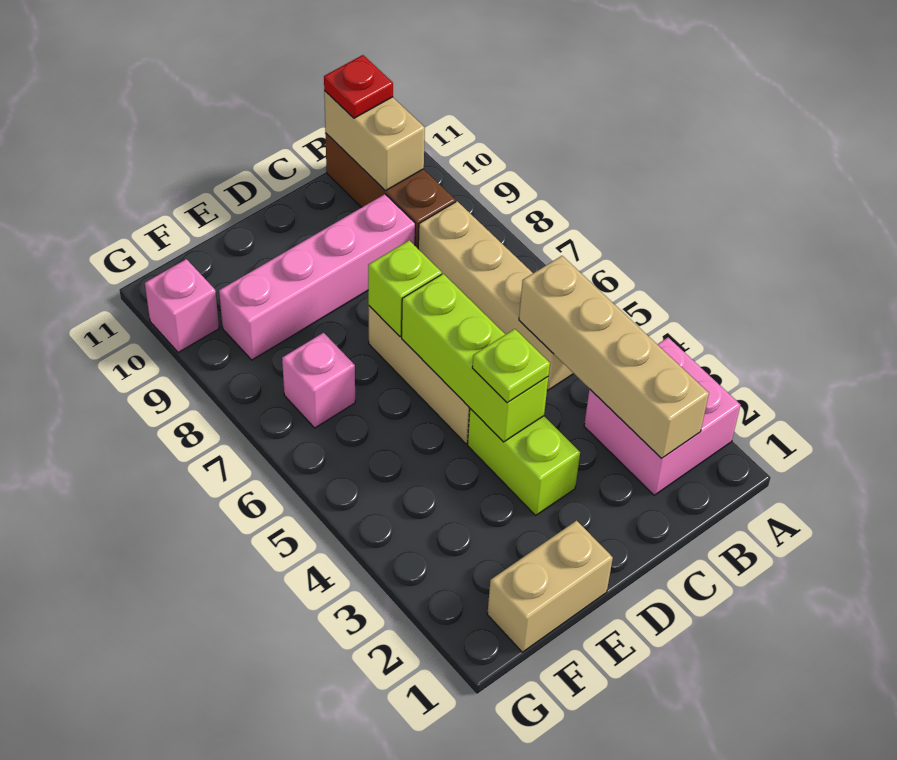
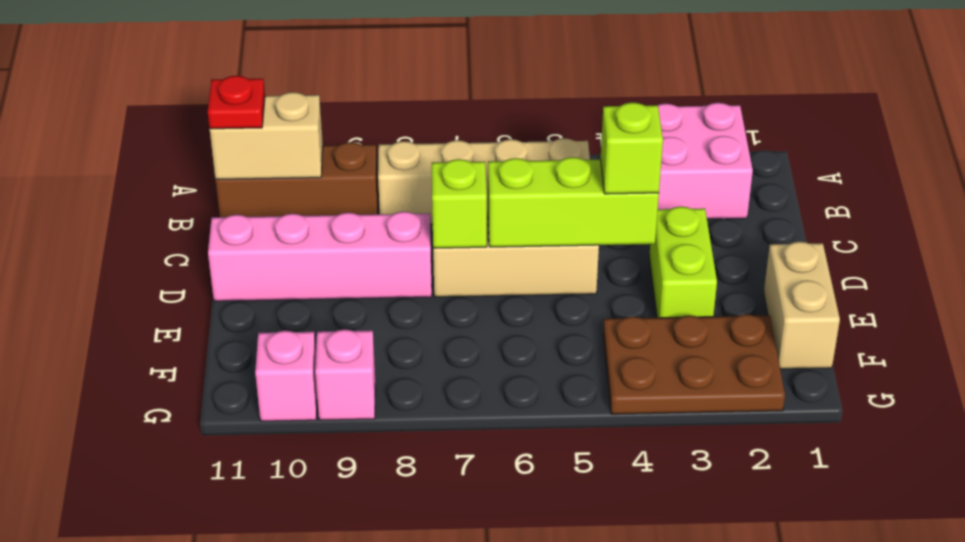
tan brick B2:B5 level 2 -> none
pink brick C9:F9 level 1 -> pink brick D8:D11 level 1
lime brick D3:D4 level 1 -> lime brick D3:E3 level 1
lime plate D4 level 3 -> lime brick D4 level 3
none -> brown plate F2:G4 level 1
pink brick F7 level 1 -> pink brick G9 level 1

